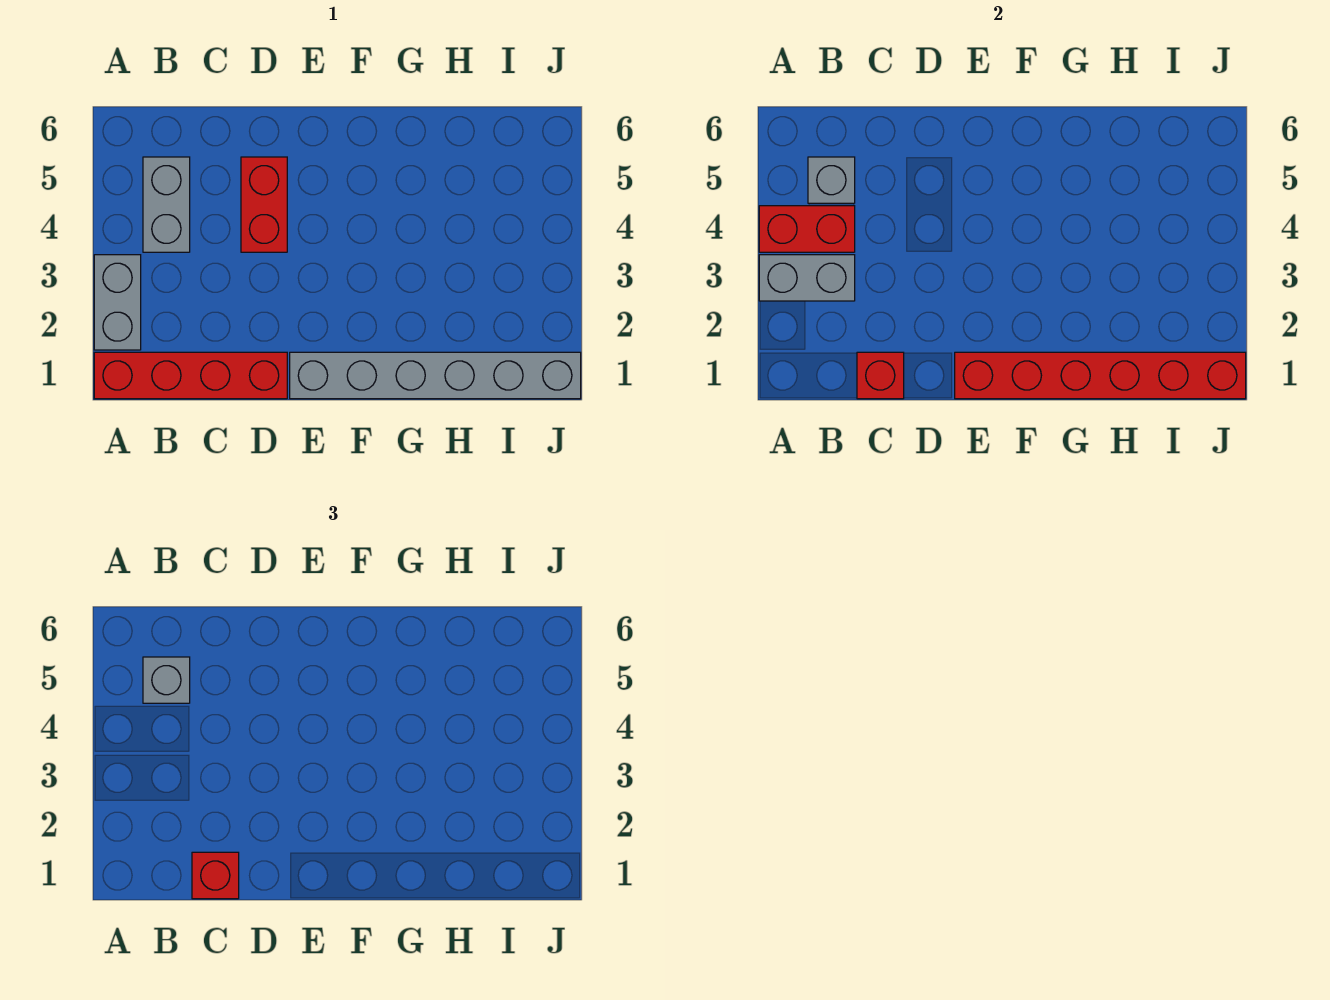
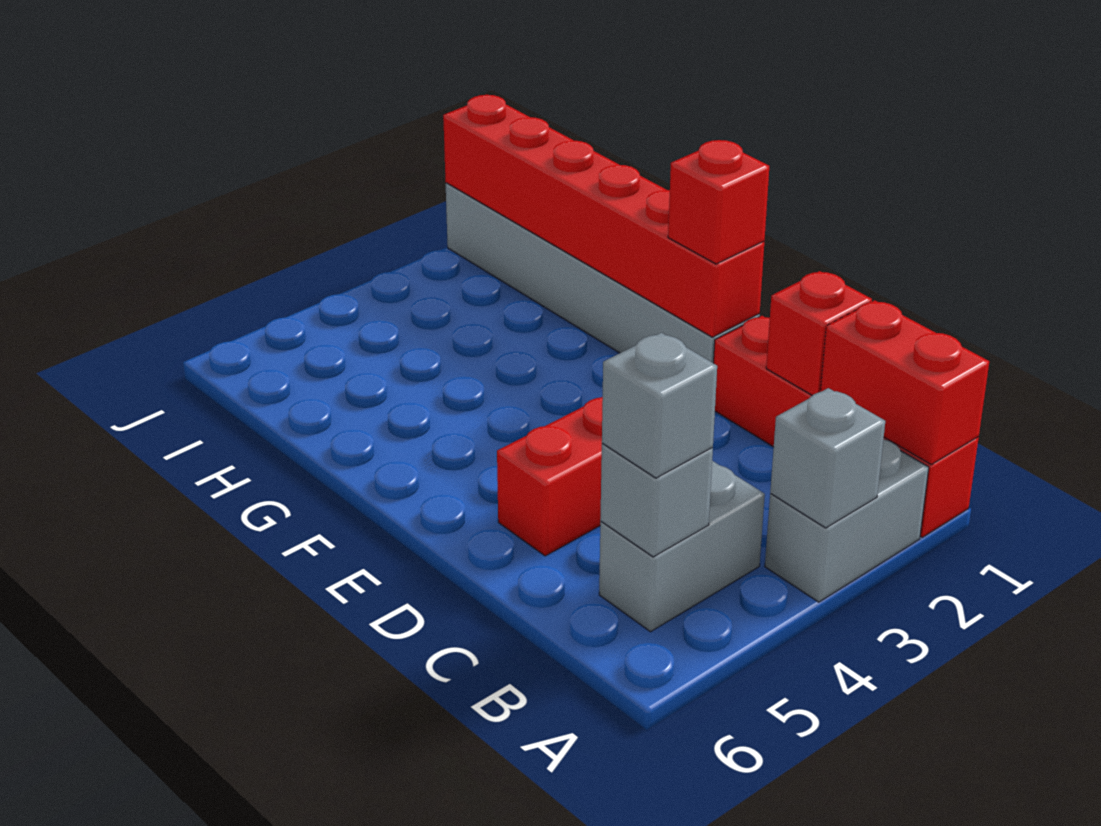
grey brick A3:B3 level 2 -> grey brick A3 level 2
red brick A4:B4 level 2 -> red brick A1:B1 level 2
red brick C1 level 3 -> red brick E1 level 3

